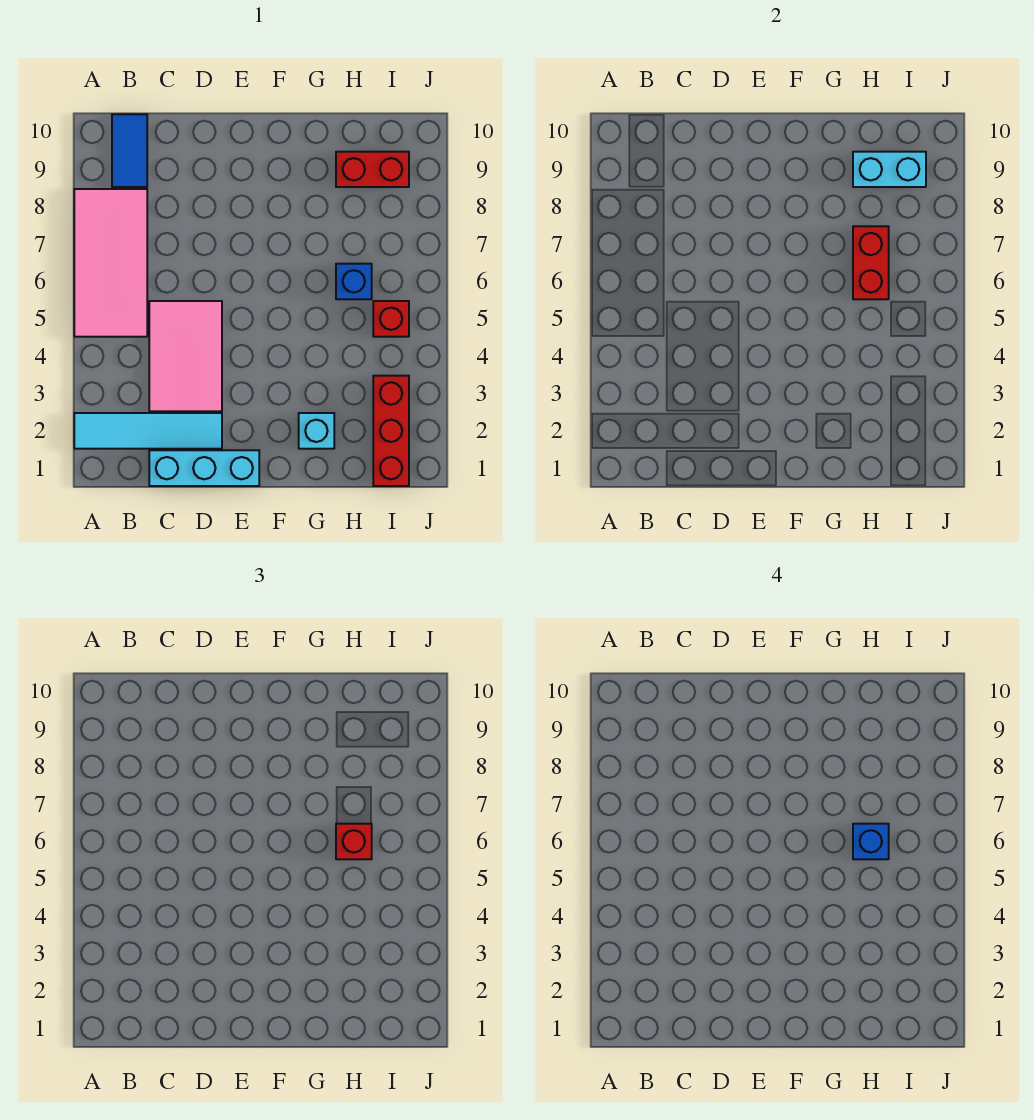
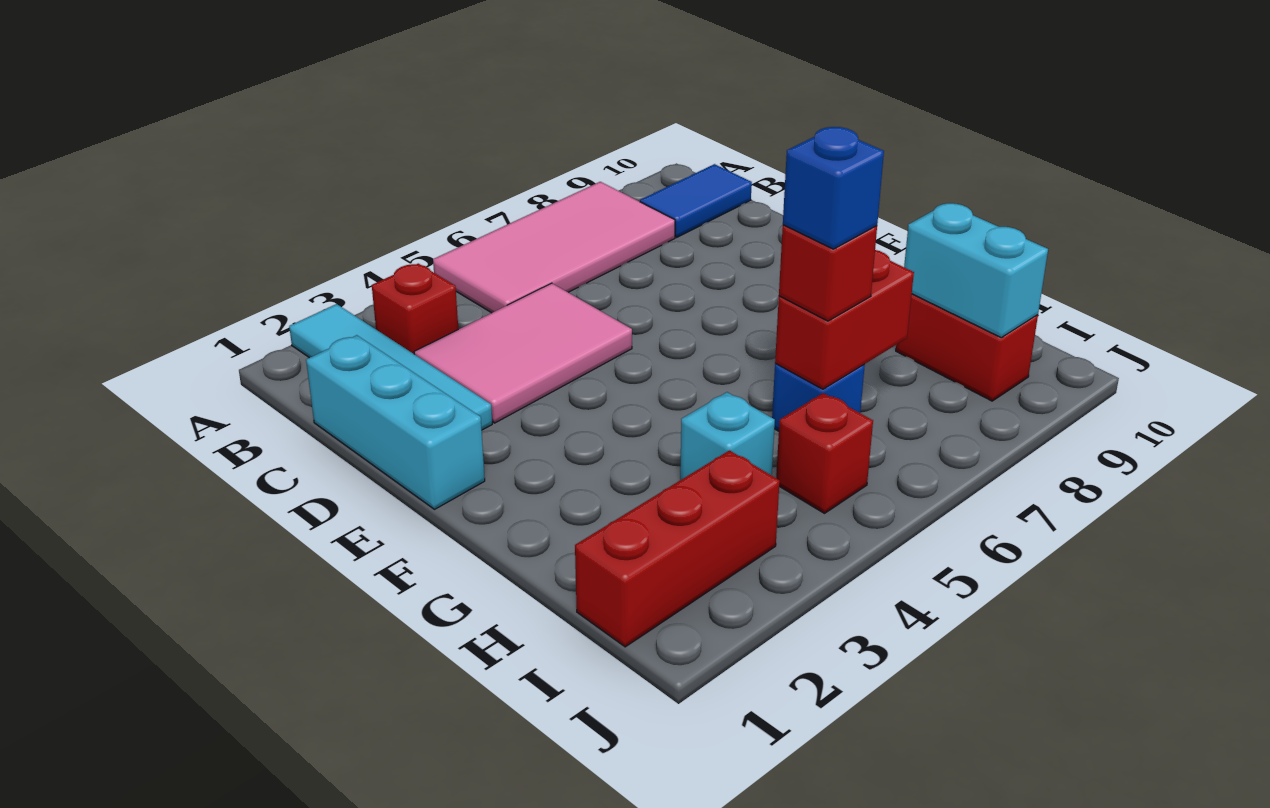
none -> red brick B3 level 1
cyan brick G2 level 1 -> cyan brick H4 level 1

